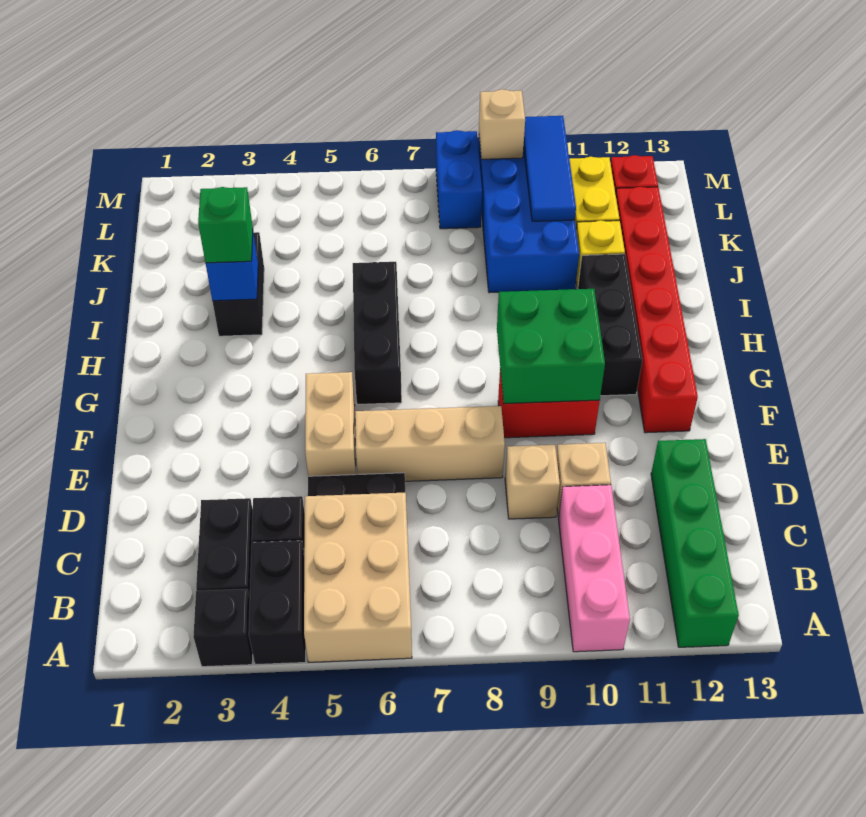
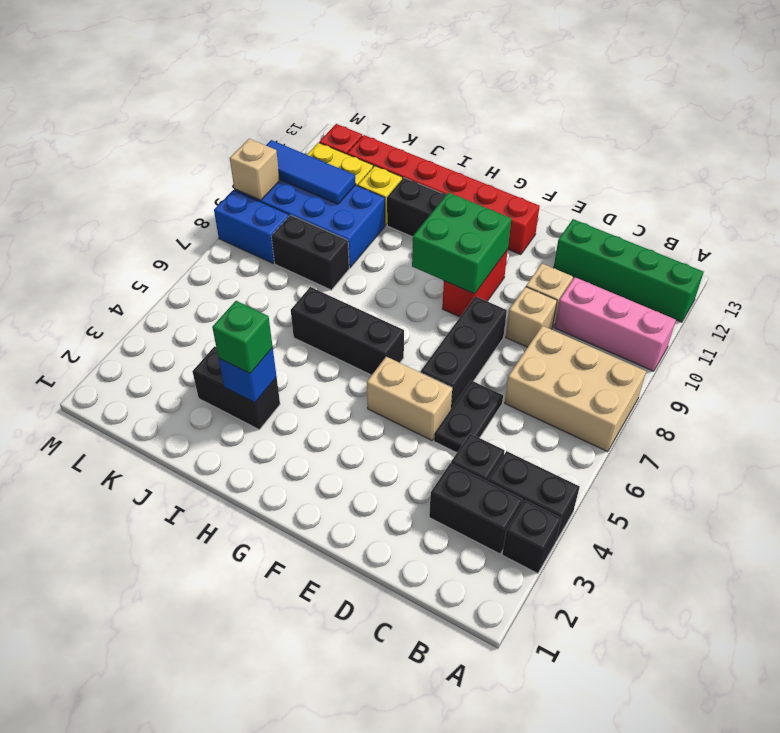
tan brick A5:C6 level 1 -> tan brick A7:C8 level 1
tan brick E6:E8 level 1 -> black brick E6:E8 level 1
none -> black brick J8:K8 level 1

